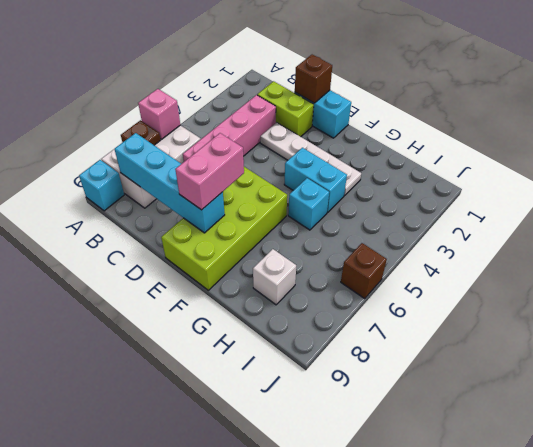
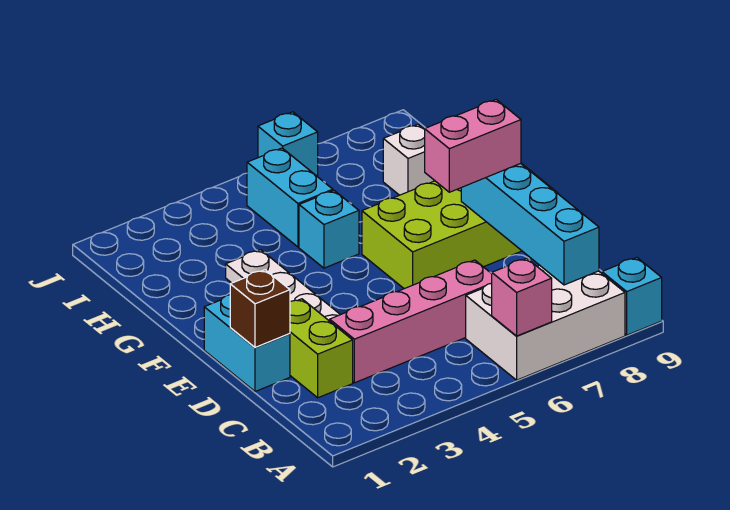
brown plate A7 level 2 -> none
cyan brick F4:G4 level 1 -> cyan brick H5:I5 level 1
brown brick J6 level 1 -> cyan brick J6 level 1

